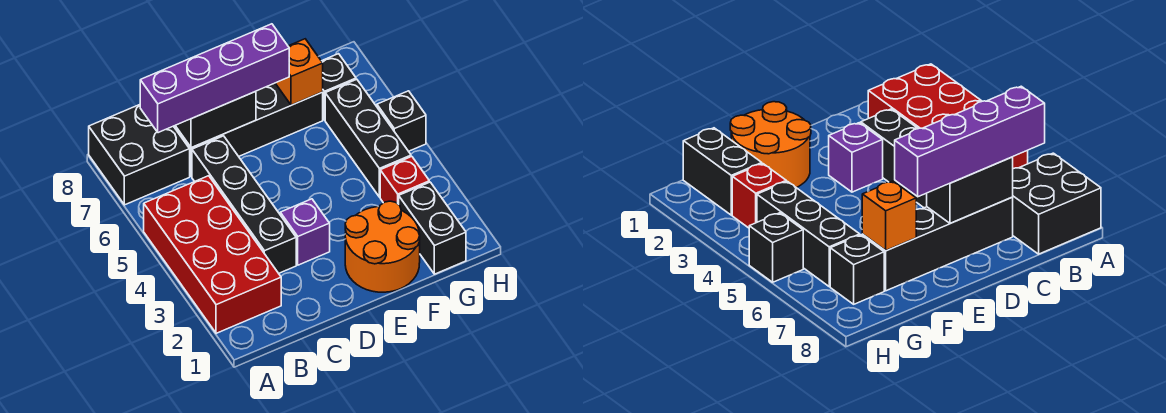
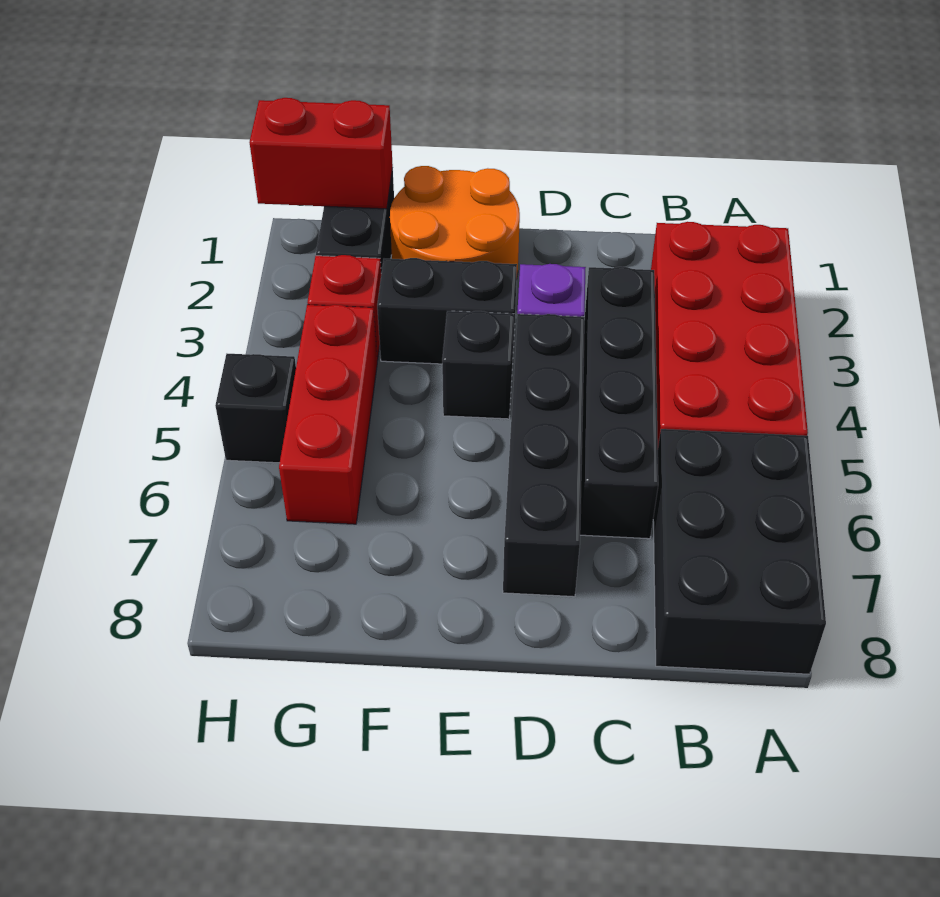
black brick A7:B8 level 1 -> black brick A6:B8 level 1
purple brick B7:E7 level 3 -> none
black brick C7:F7 level 1 -> black brick D4:D7 level 1
black brick C7:D7 level 2 -> black brick E3:F3 level 1
orange brick F7 level 2 -> none
none -> red brick G1:H1 level 2
black brick G4:G6 level 1 -> red brick G4:G6 level 1
black brick G7 level 1 -> black brick E4 level 1

